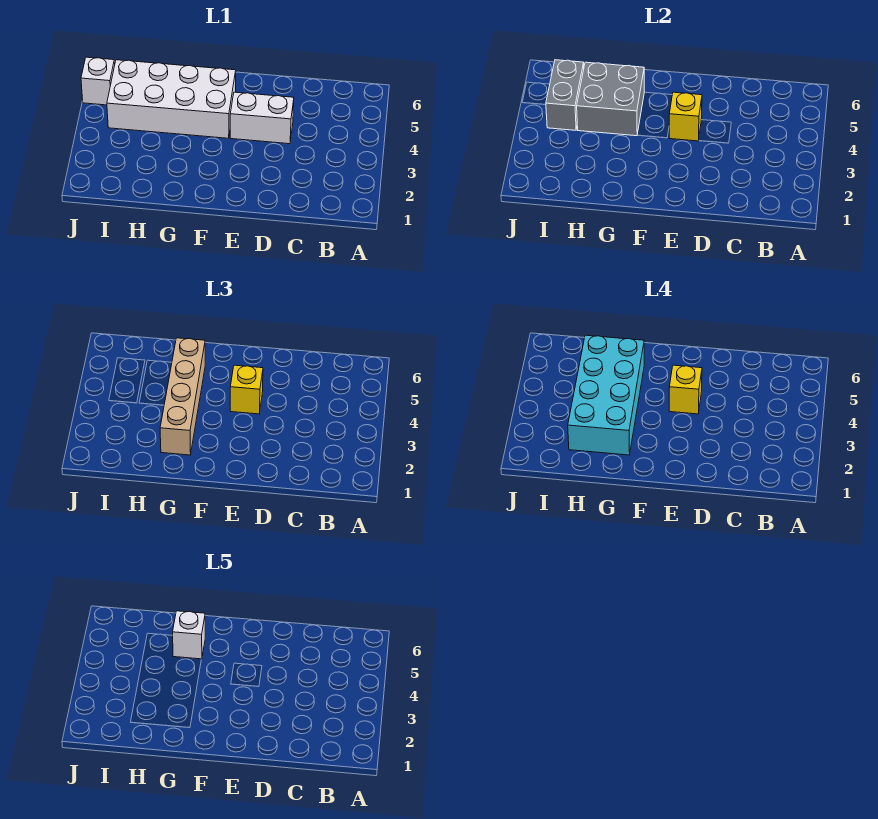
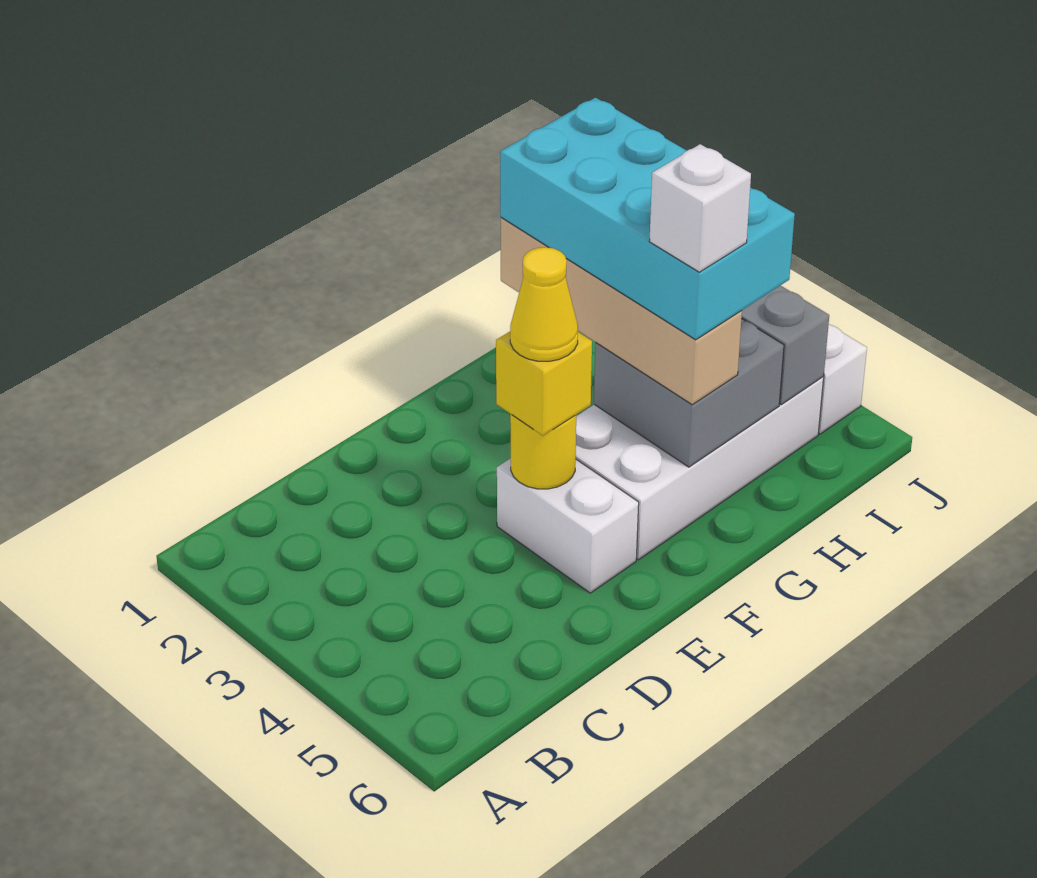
white brick D4:E4 level 1 -> white brick E4:E5 level 1
yellow brick E4 level 2 -> yellow round brick E4 level 2
yellow brick E4 level 4 -> yellow cone E4 level 4

